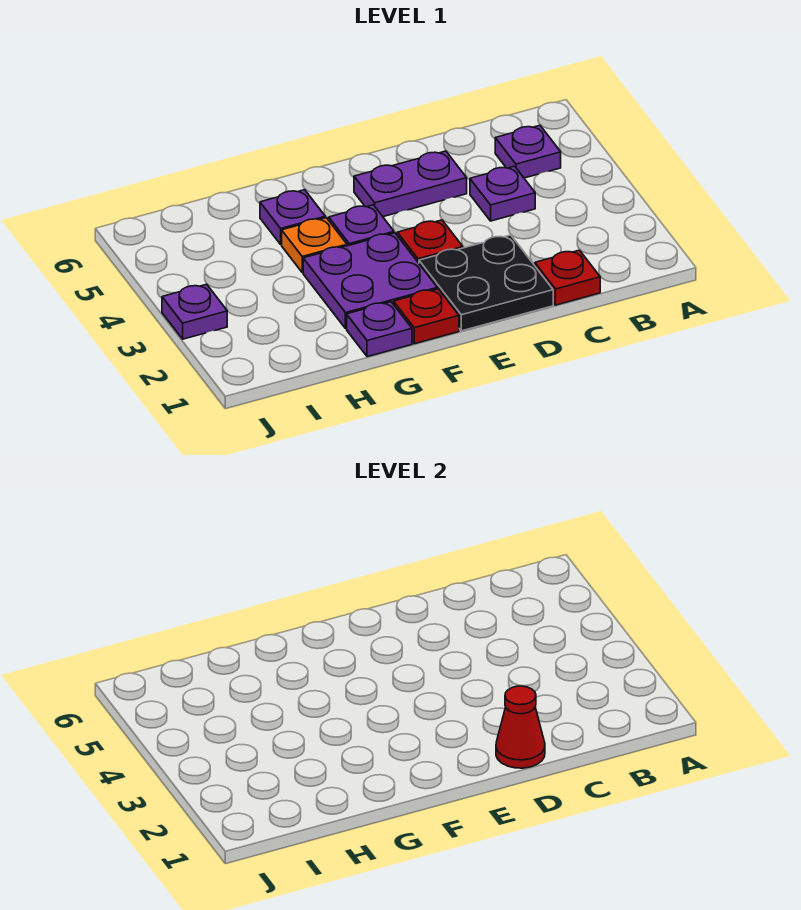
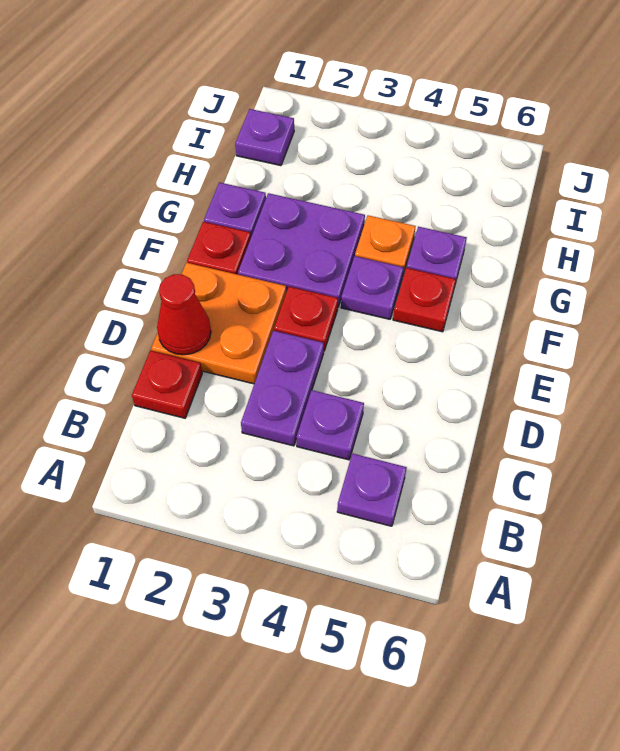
black plate D1:E2 level 1 -> orange plate D1:E2 level 1
purple plate D5:E5 level 1 -> purple plate C3:D3 level 1
none -> red plate F5 level 1
purple plate J3 level 1 -> purple plate I1 level 1

